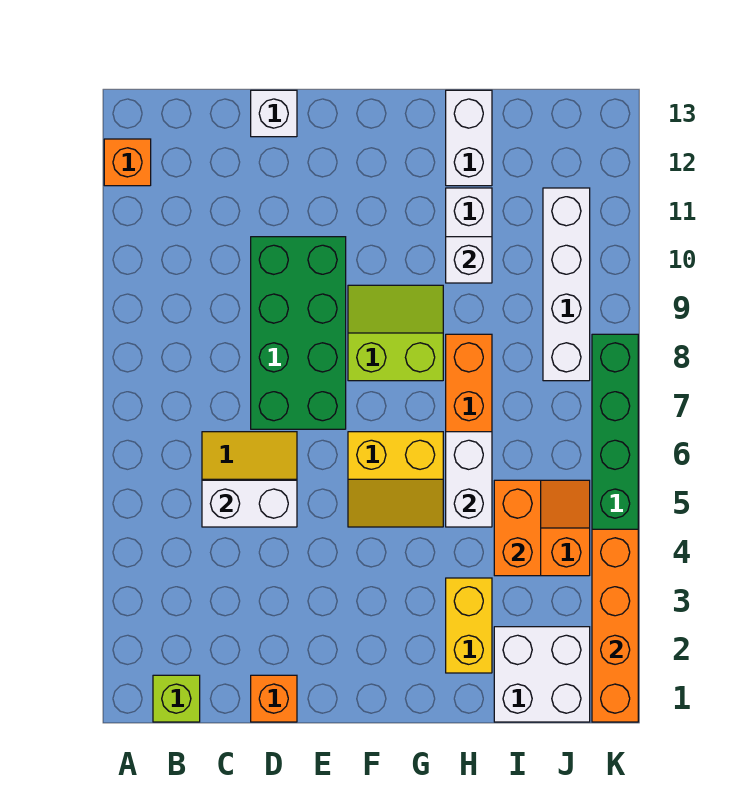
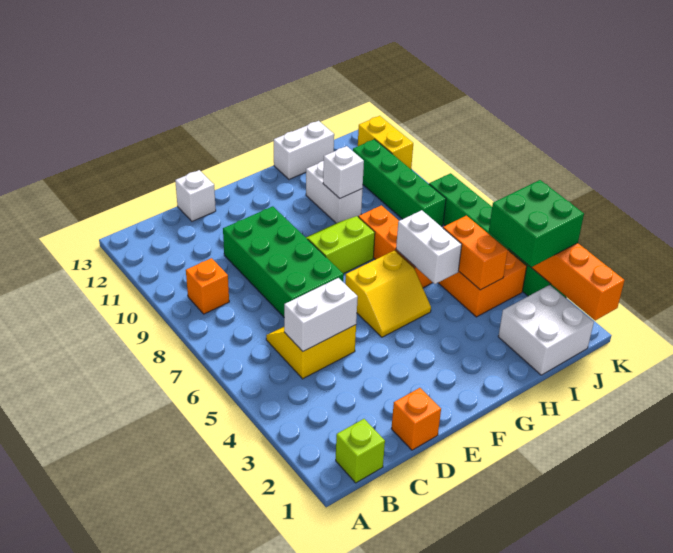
orange brick A12 level 1 -> orange brick B9 level 1
yellow brick H2:H3 level 1 -> yellow brick K11:K12 level 1
white brick H12:H13 level 1 -> white brick H13:I13 level 1
none -> green brick J3:K4 level 3
white brick J8:J11 level 1 -> green brick J8:J11 level 1

